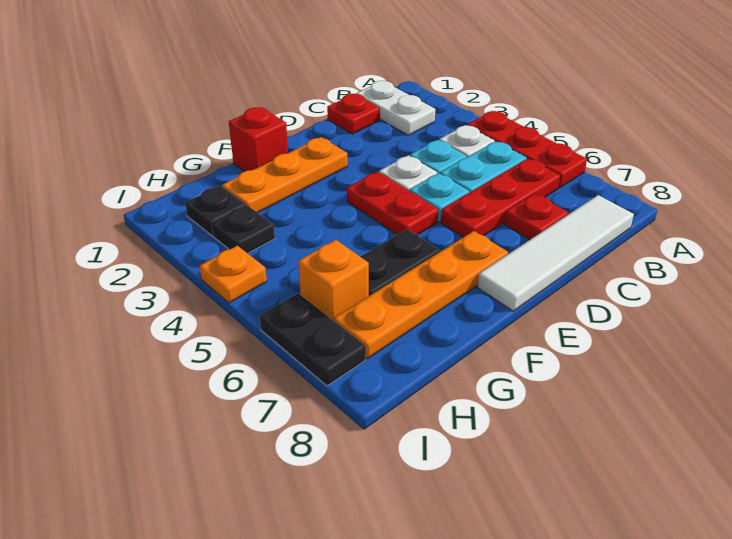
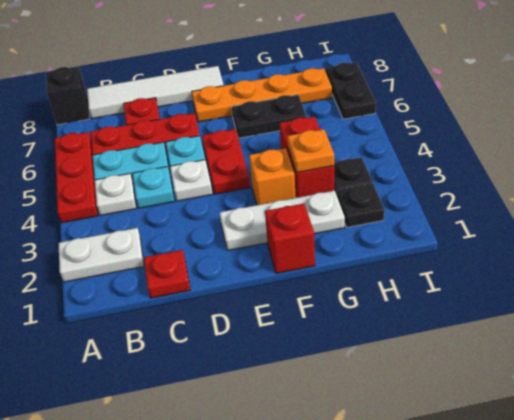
none -> black brick A8 level 1
white plate B1:B2 level 1 -> white plate A2:B2 level 1
orange plate E2:G2 level 1 -> white plate E2:G2 level 1
none -> red brick G3:G4 level 1
orange brick H6 level 1 -> orange brick F3 level 1
orange plate I4 level 1 -> orange plate G3 level 2

